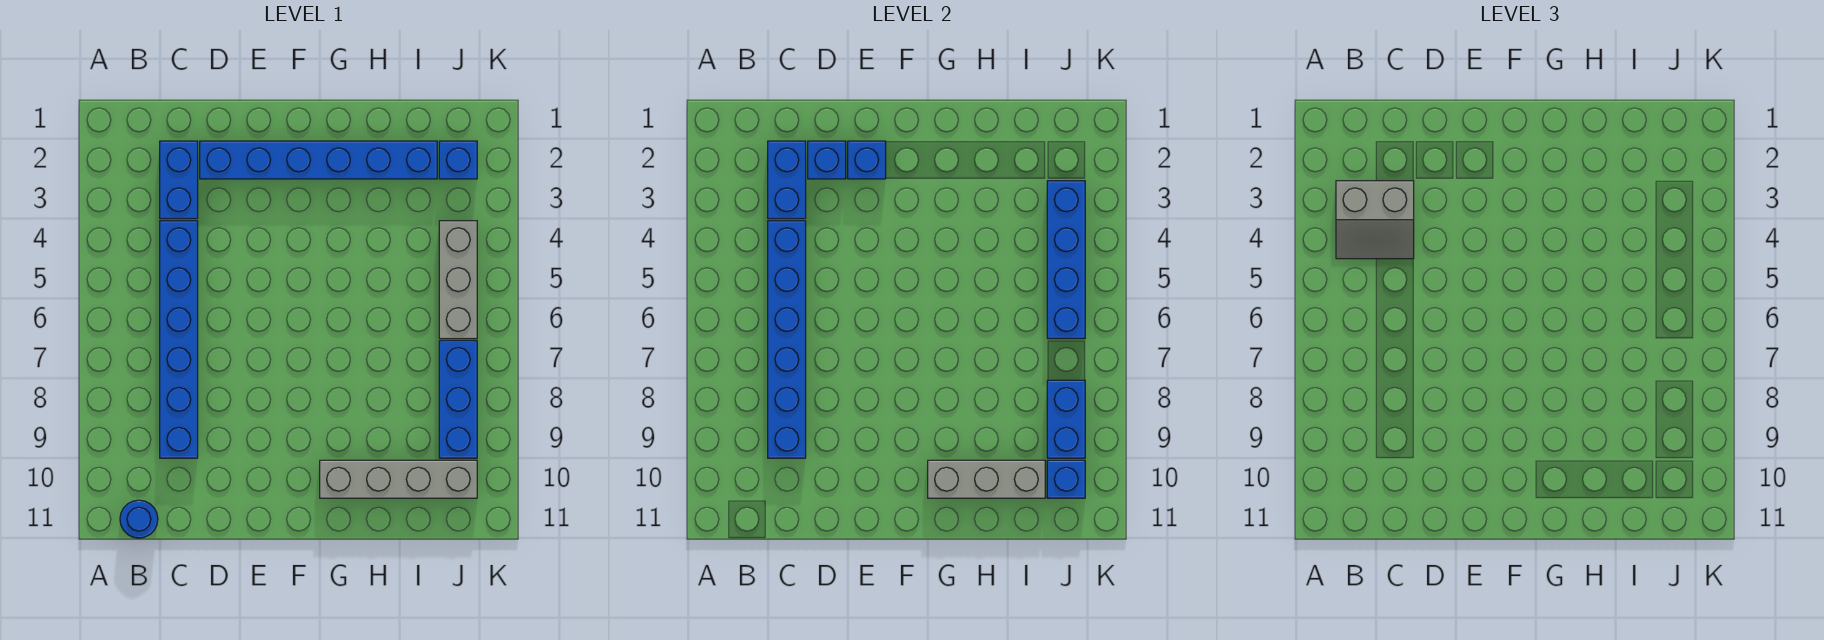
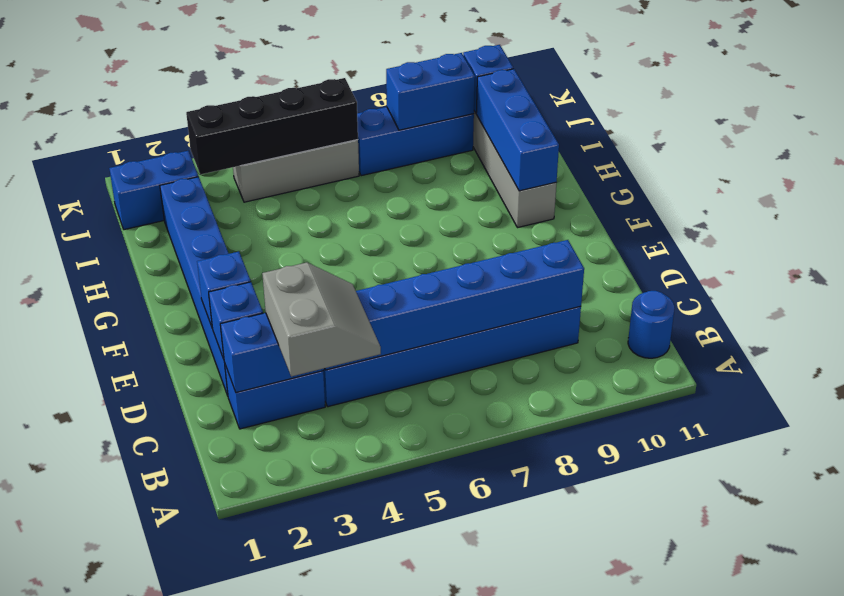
grey brick G10:I10 level 2 -> blue brick G10:I10 level 2
blue brick J2 level 1 -> blue brick J1:J2 level 1
blue brick J3:J6 level 2 -> black brick J3:J6 level 2

